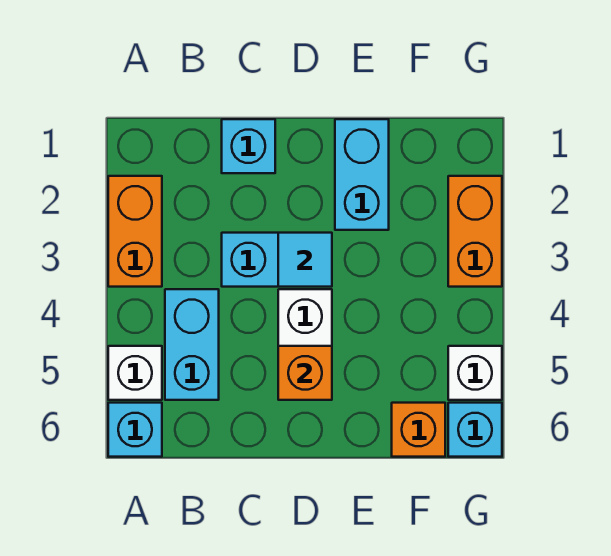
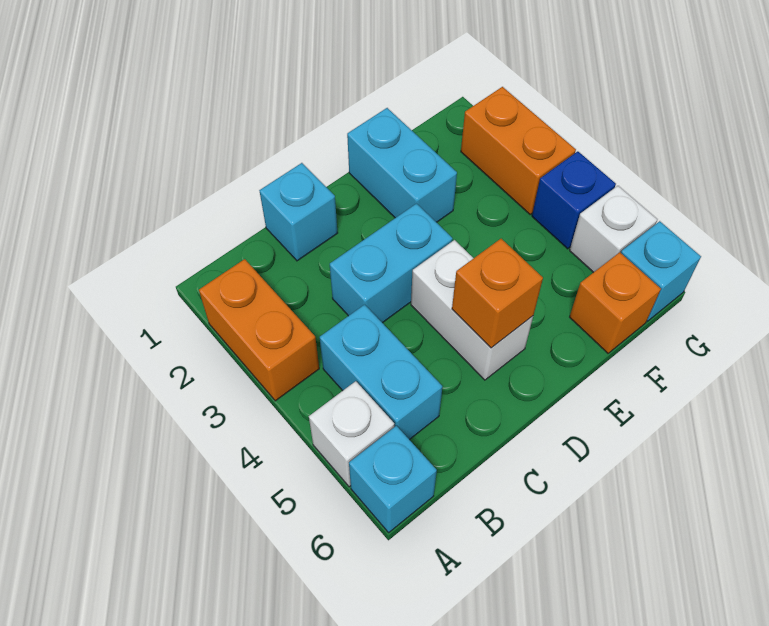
cyan tile D3 level 2 -> none
none -> blue brick G4 level 1

